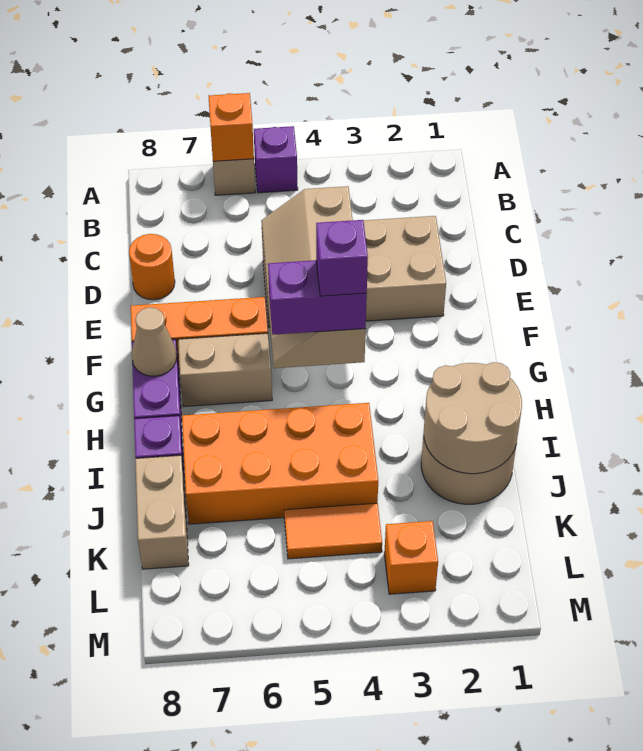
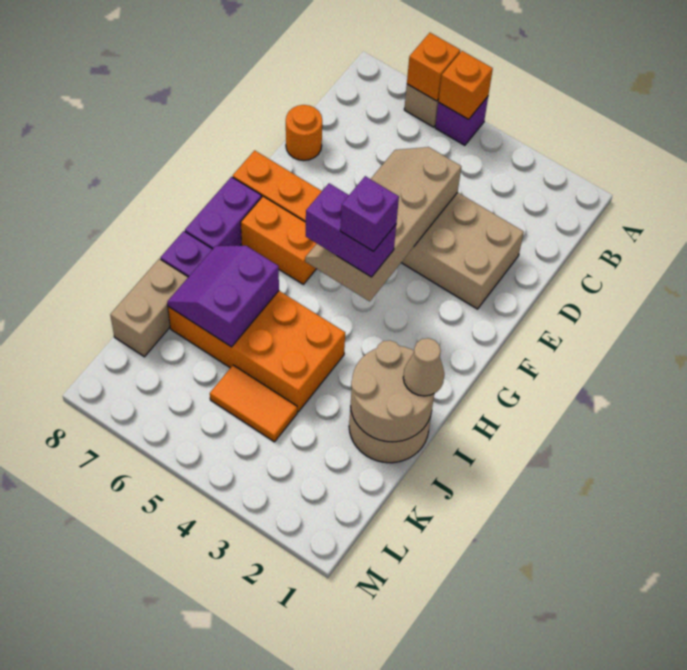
tan brick G6:G7 level 1 -> orange brick G6:G7 level 1
tan cone G8 level 2 -> tan cone I1 level 3
none -> purple slope I6:J7 level 2 top 6
orange brick L3 level 1 -> orange brick A5 level 2

